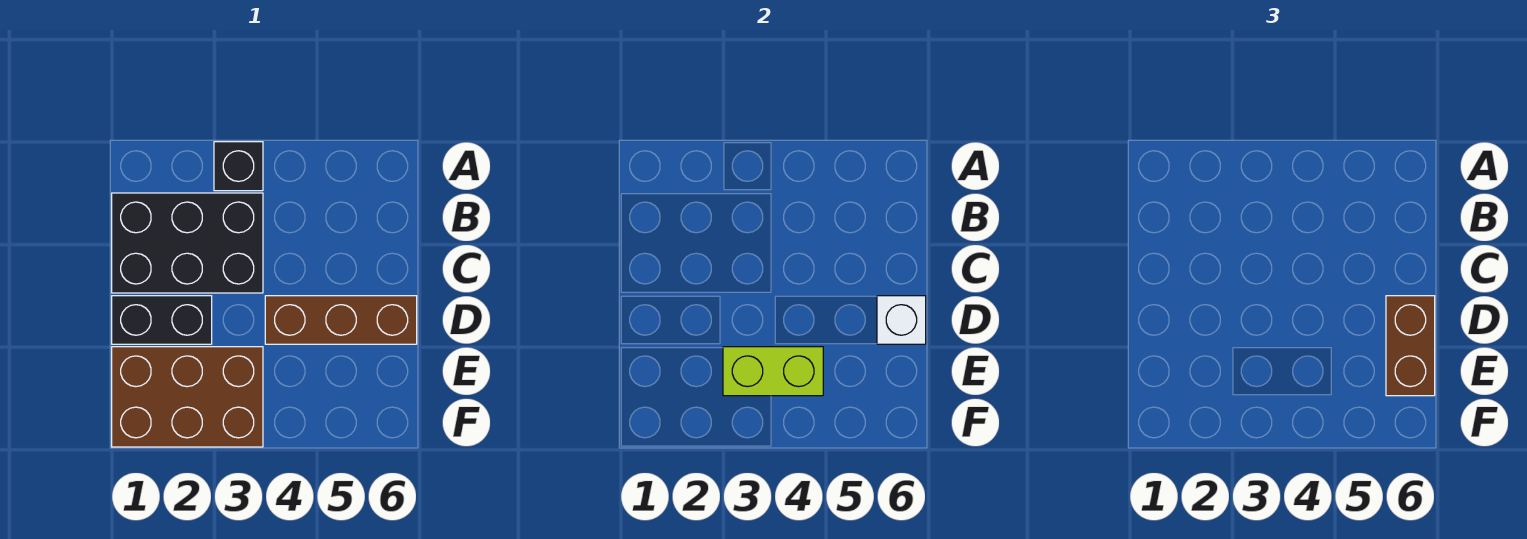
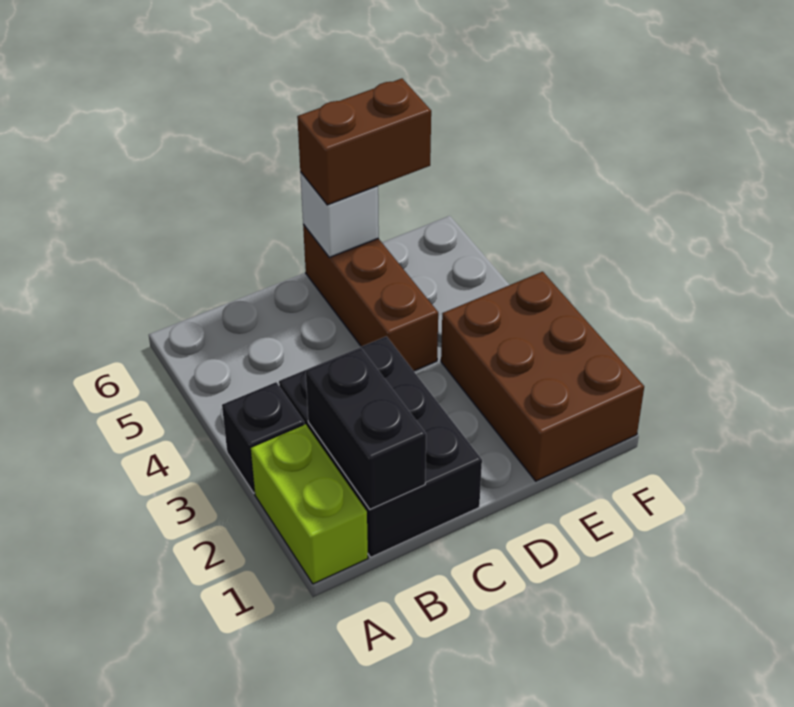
black brick D1:D2 level 1 -> black brick B1:B2 level 2
lime brick E3:E4 level 2 -> lime brick A1:A2 level 1

